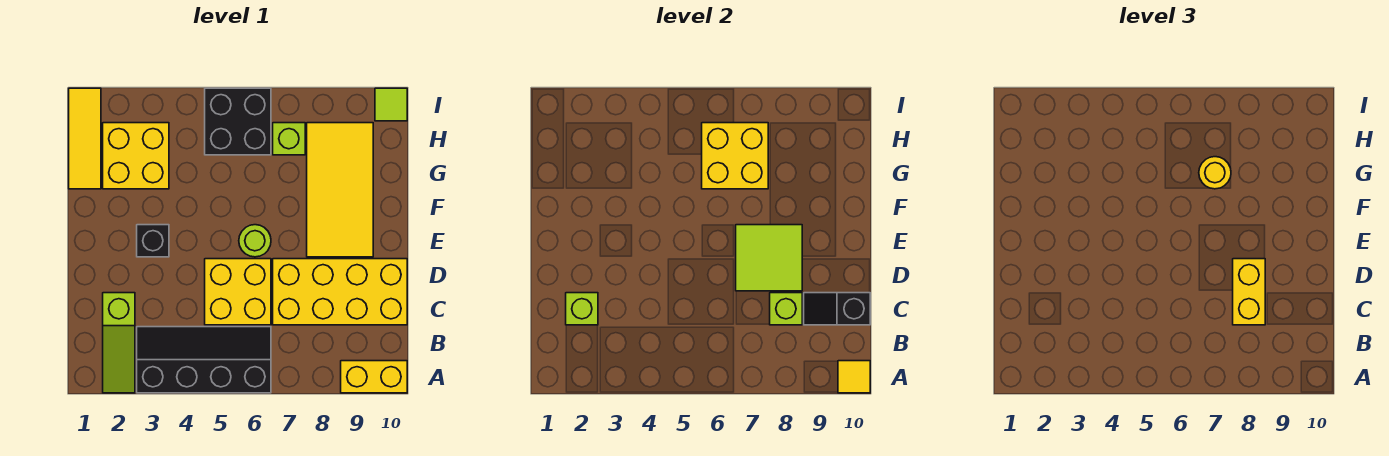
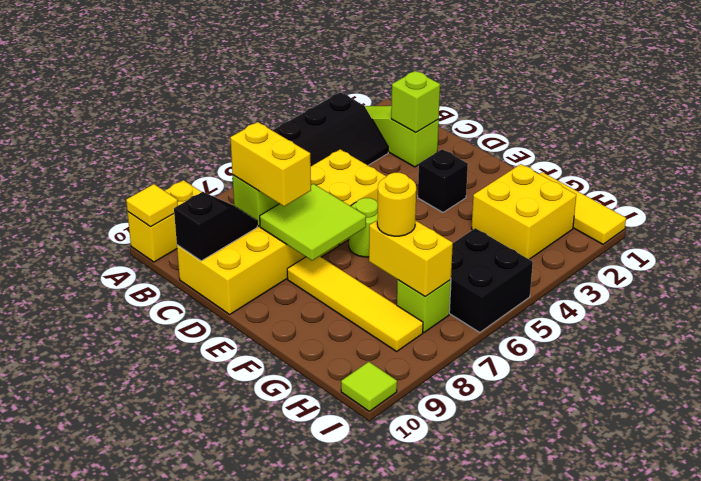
yellow tile E8:H9 level 1 -> yellow tile E8:H8 level 1
yellow brick G6:H7 level 2 -> yellow brick G7:H7 level 2

